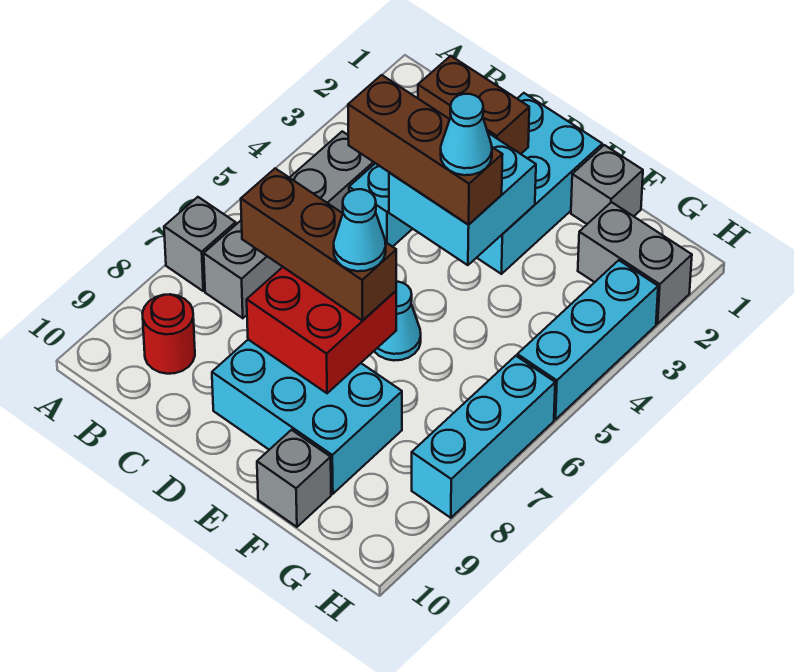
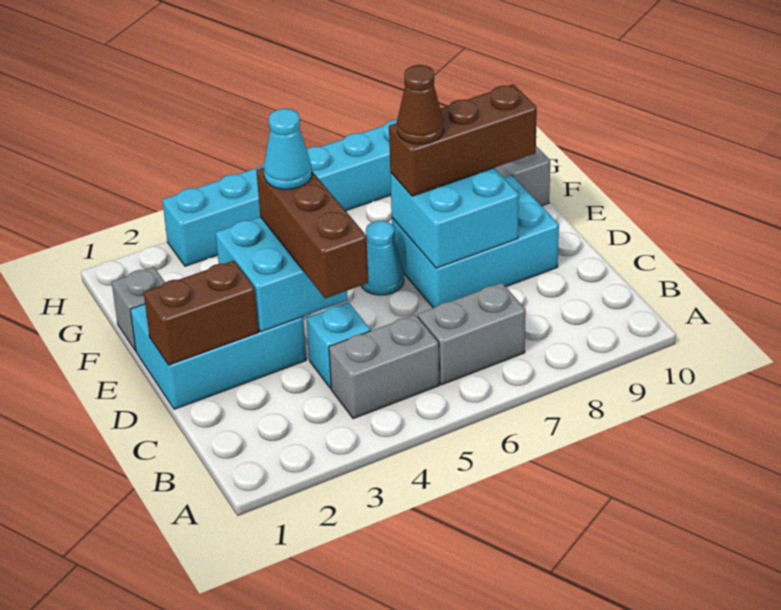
grey brick A7 level 1 -> none
red round brick B9 level 1 -> none
brown brick C2:D2 level 2 -> brown brick D1:D2 level 2
brown brick C7:E7 level 3 -> brown brick E7:E9 level 3
red brick D7:E8 level 2 -> cyan brick D7:E8 level 2
cyan brick D8:F9 level 1 -> cyan brick D7:E9 level 1
cyan cone E7 level 4 -> brown cone E7 level 4
grey brick G2:H2 level 1 -> none

